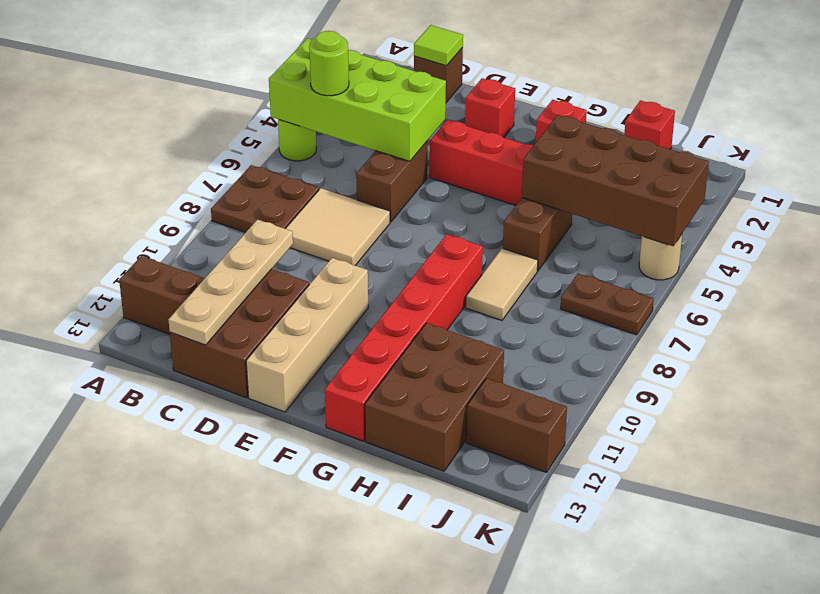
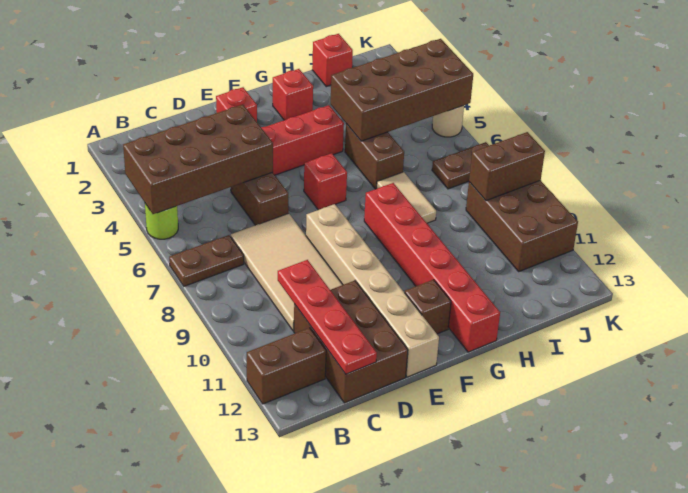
lime brick A4:D5 level 2 -> brown brick A4:D5 level 2
brown plate A7:B8 level 1 -> brown plate A7:B7 level 1
lime round brick B5 level 3 -> none
brown brick C1 level 1 -> brown brick F12 level 1
lime tile C1 level 2 -> none
tan tile C7:D8 level 1 -> tan tile C7:D10 level 1
tan plate C10:C13 level 2 -> red plate C10:C13 level 2
tan brick E10:E13 level 1 -> tan brick E8:E13 level 1
none -> red brick F6 level 1
brown brick H11:I13 level 1 -> brown brick J9:K11 level 1
brown brick J12:K12 level 1 -> brown brick J9:K9 level 2

